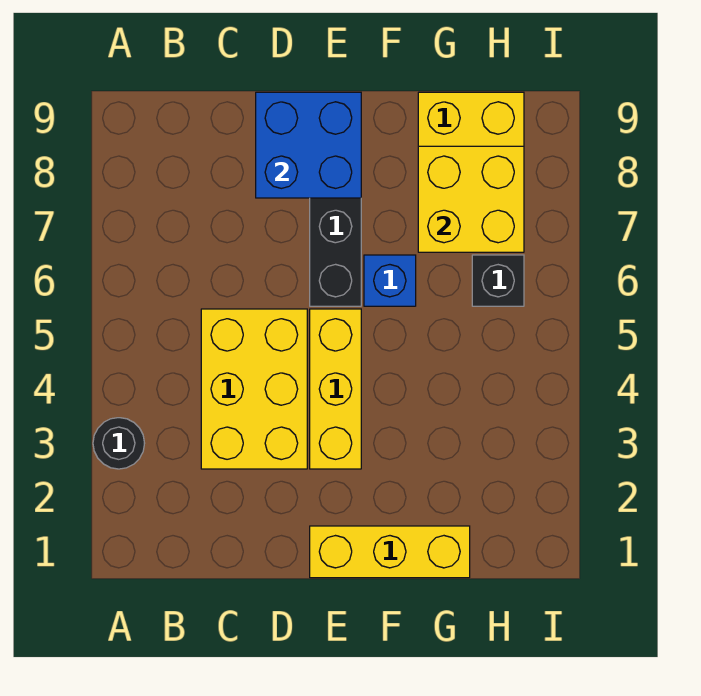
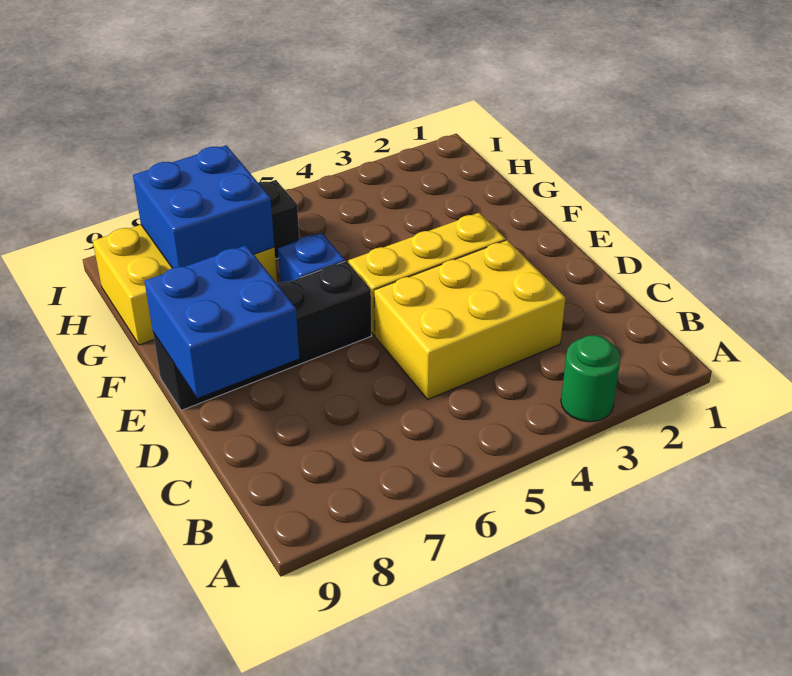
black round brick A3 level 1 -> green round brick A3 level 1
yellow brick E1:G1 level 1 -> none
yellow brick G7:H8 level 2 -> blue brick G7:H8 level 2

